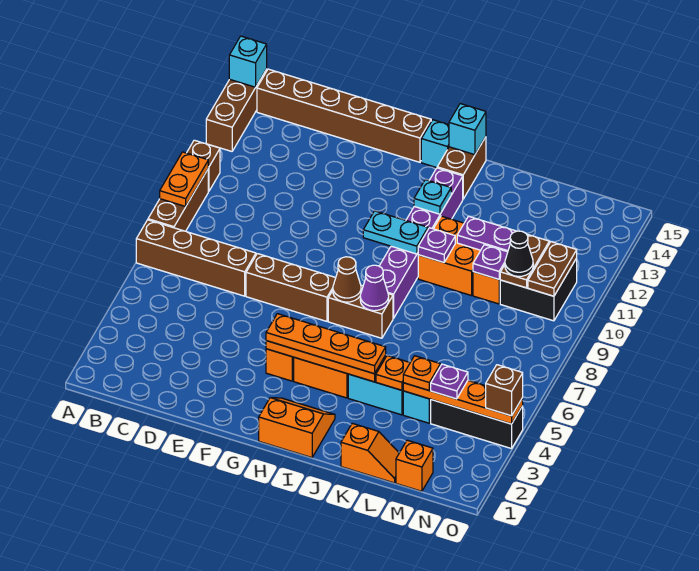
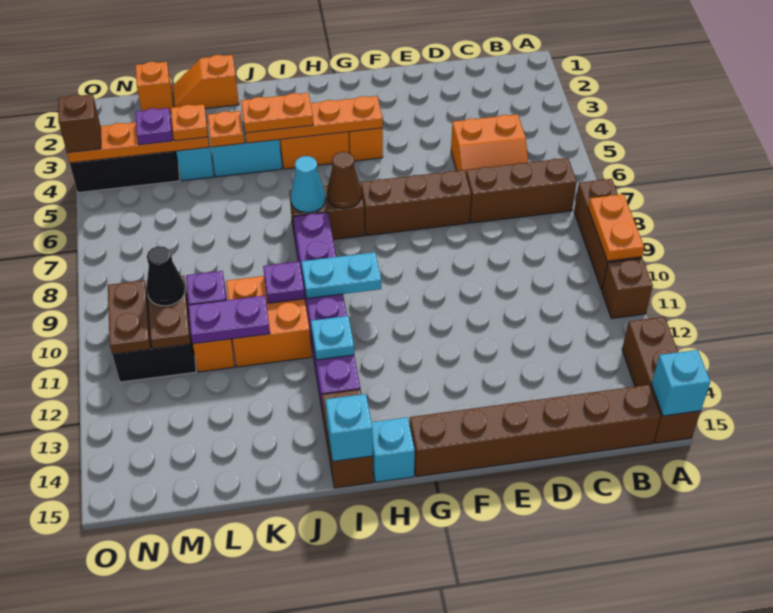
brown brick A7:D7 level 1 -> brown brick B7:D7 level 1
orange plate G4:J4 level 3 -> orange plate I4:J4 level 3
orange slope H1:I2 level 1 top 1 -> orange slope C5:D6 level 1 top 5
purple cone I7 level 2 -> cyan cone I7 level 2

